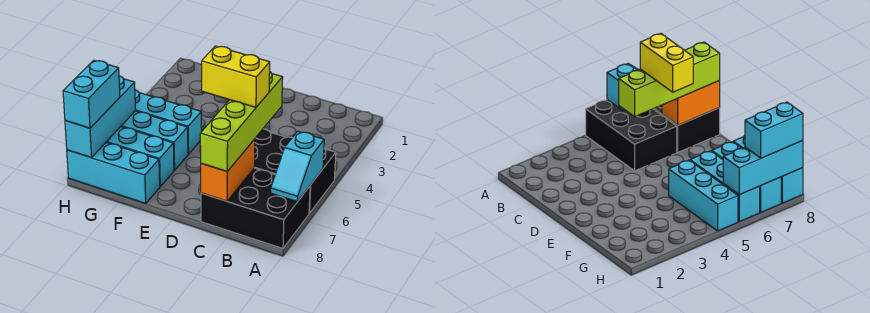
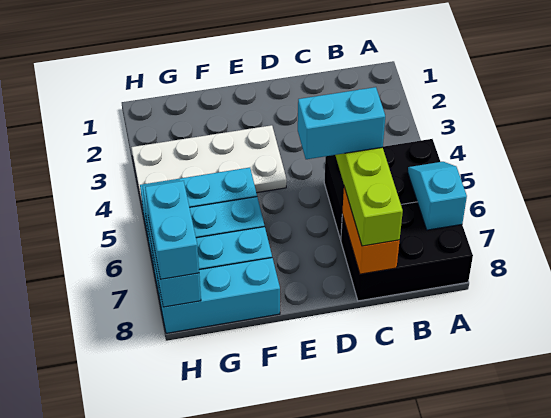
cyan slope A6:A7 level 2 top 6 -> cyan slope A6:A7 level 2 top 7
yellow brick C6:D6 level 4 -> cyan brick C6:D6 level 4
none -> white plate E3:H4 level 1

